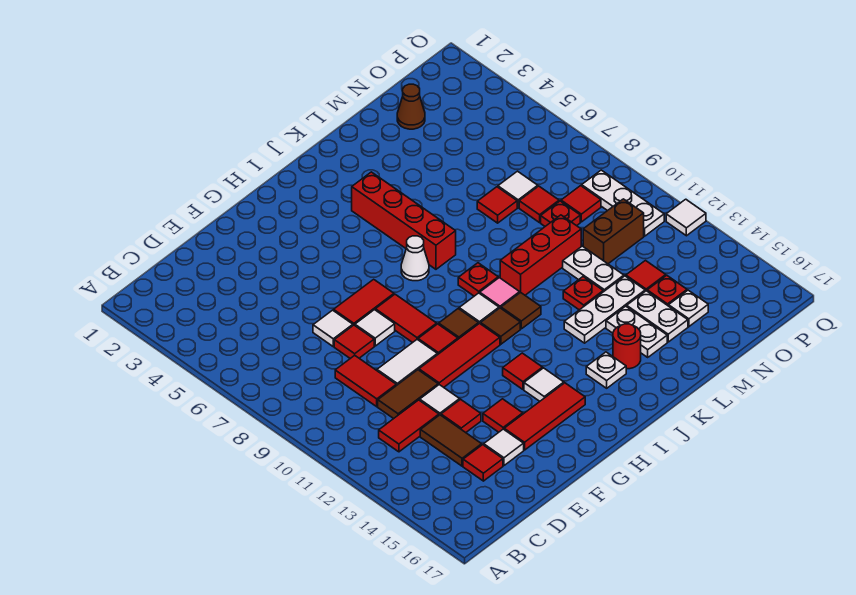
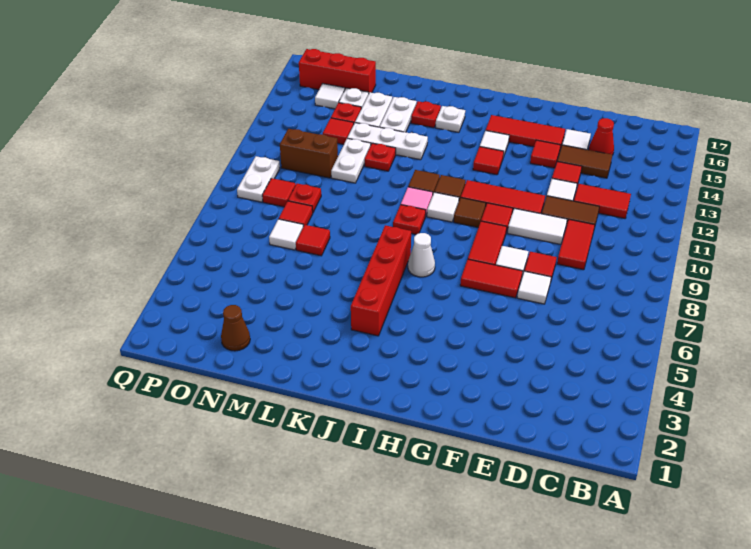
brown tile D13:D14 level 1 -> brown tile D14:E14 level 1
red tile D15 level 1 -> red cone D15 level 1
red brick K10:M10 level 1 -> red brick N16:P16 level 1
red round brick K15 level 1 -> red plate K15 level 1
white plate P9:P11 level 1 -> white plate P9:P10 level 1
white tile Q12 level 1 -> white tile O15 level 1

